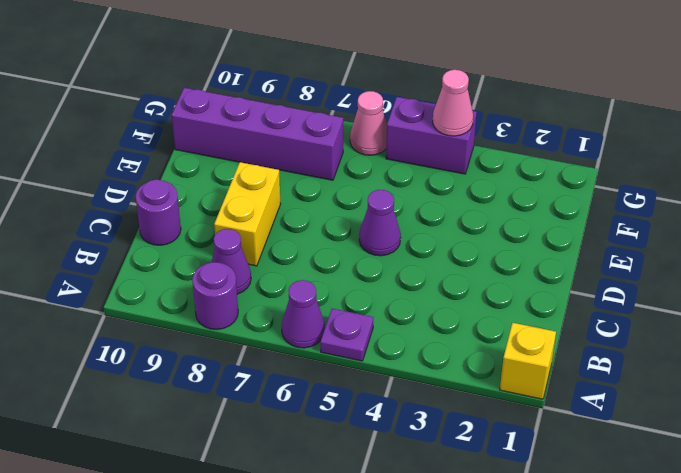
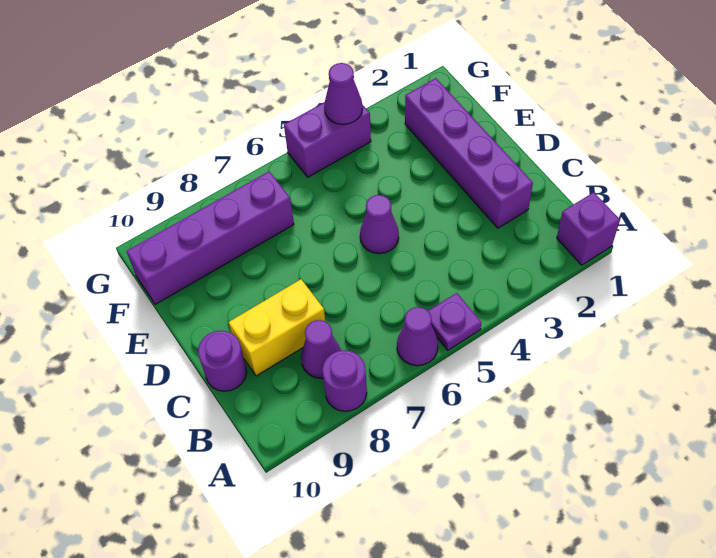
yellow brick A1 level 1 -> purple brick A1 level 1
none -> purple brick C2:F2 level 1
yellow brick C8:D8 level 1 -> yellow brick C8:C9 level 1
pink cone G4 level 2 -> purple cone G4 level 2
pink cone G6 level 1 -> none

